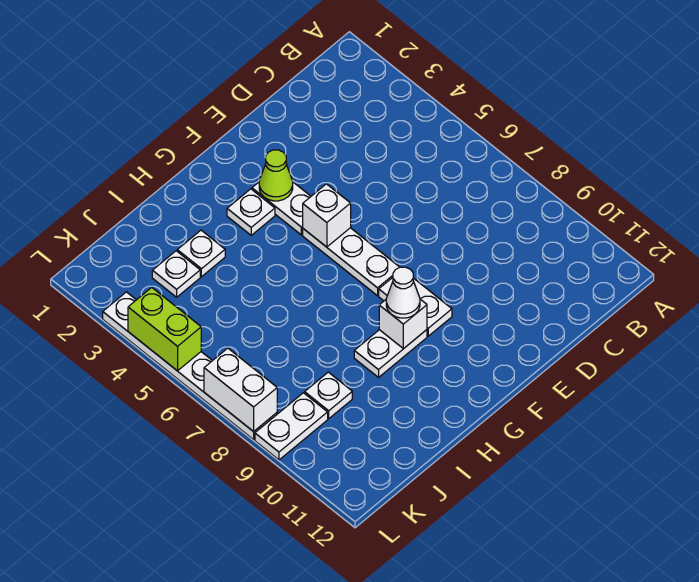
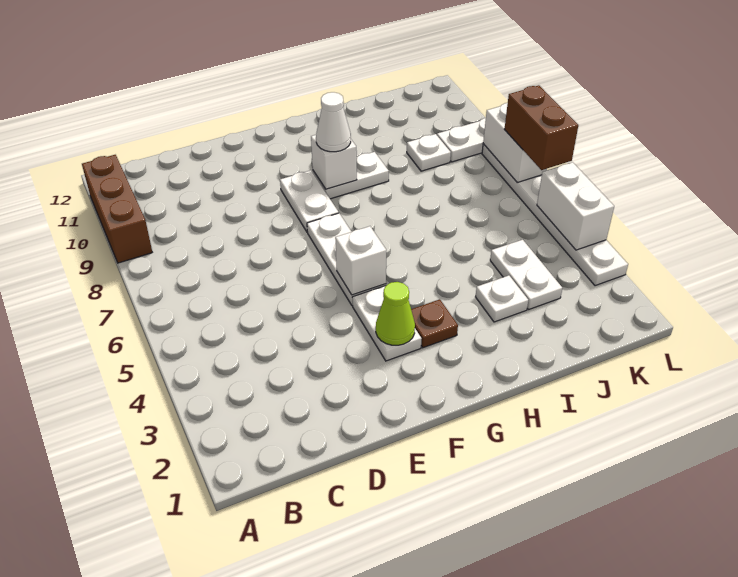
none -> brown brick A9:A11 level 1
white plate G3 level 1 -> brown plate G3 level 1
white plate J3 level 1 -> white plate J3:J4 level 1
lime brick L4:L5 level 2 -> white brick L4:L5 level 2
none -> brown brick L6:L7 level 3

